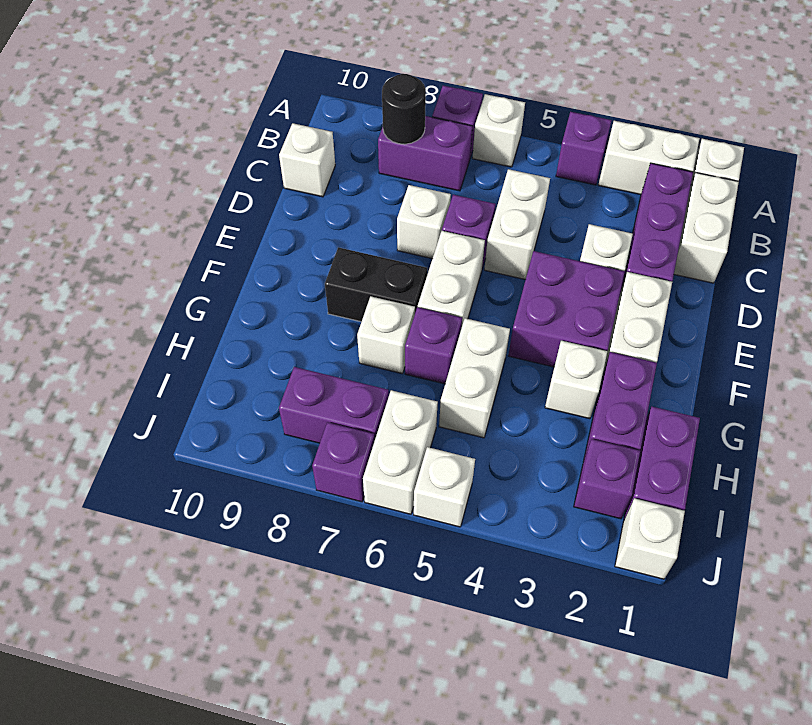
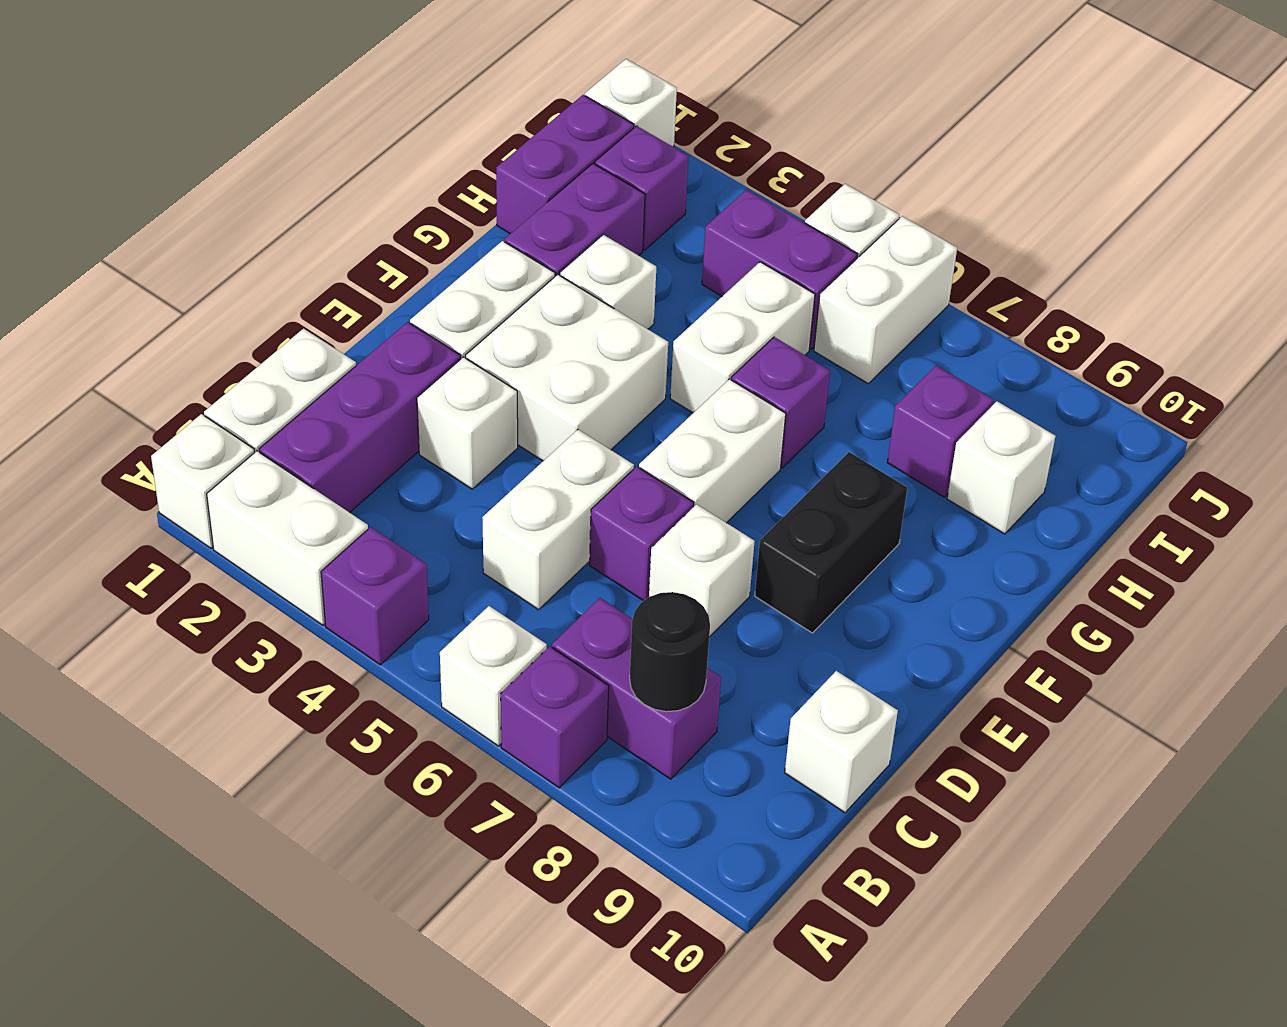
purple brick E3:F4 level 1 -> white brick E3:F4 level 1
black brick F7:F8 level 1 -> black brick E8:F8 level 1
white brick G7 level 1 -> white brick H9 level 1
purple brick I7:I8 level 1 -> purple brick I4:I5 level 1
purple brick J7 level 1 -> purple brick H8 level 1

